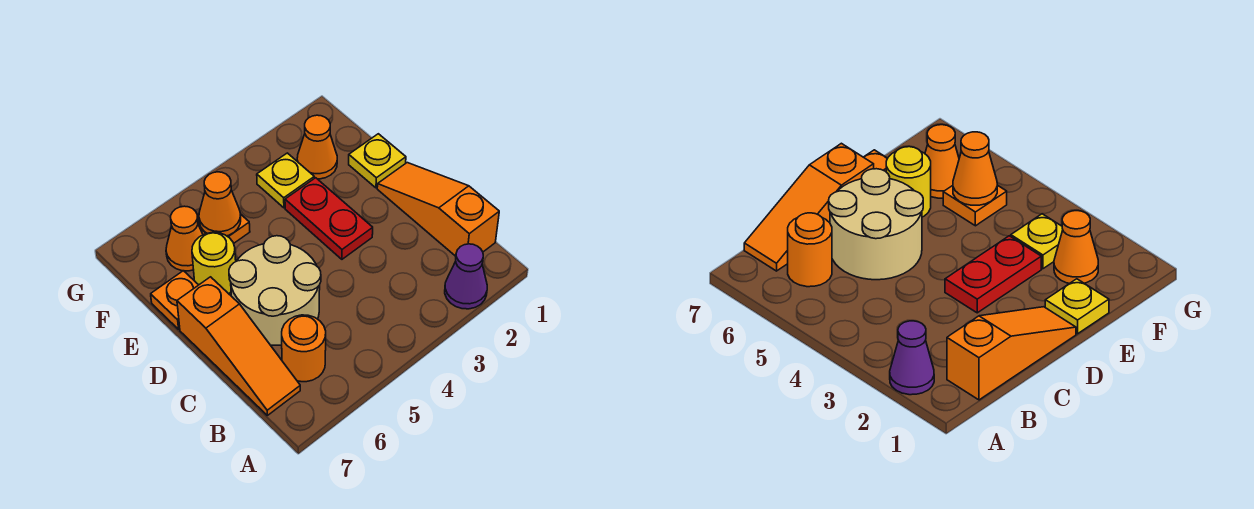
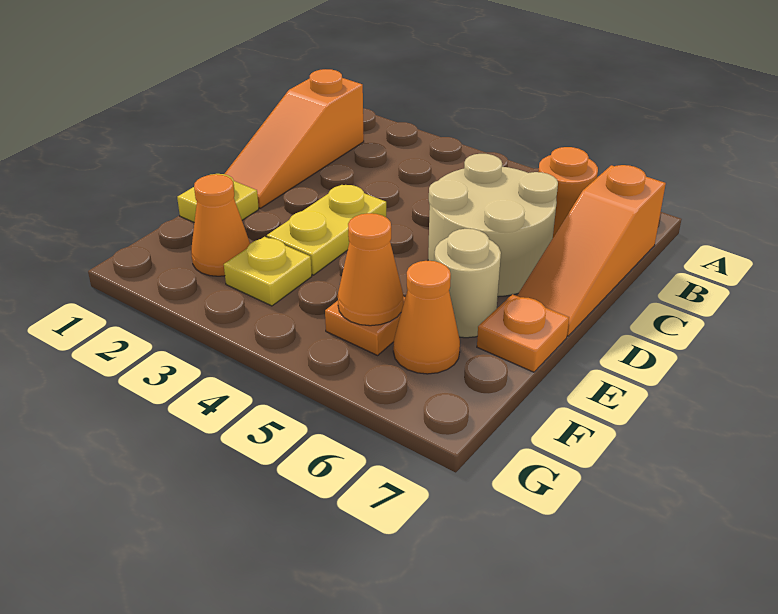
purple cone A2 level 1 -> none
orange slope B7:D7 level 1 top D -> orange slope B7:D7 level 1 top B
red plate D3:E3 level 1 -> yellow plate D3:E3 level 1
yellow round brick E6 level 1 -> tan round brick E6 level 1

